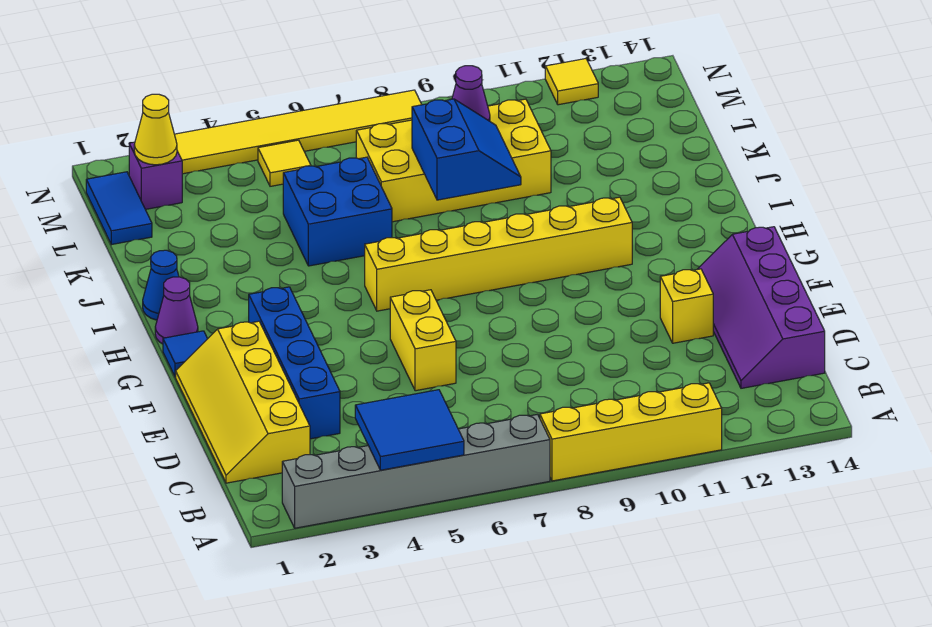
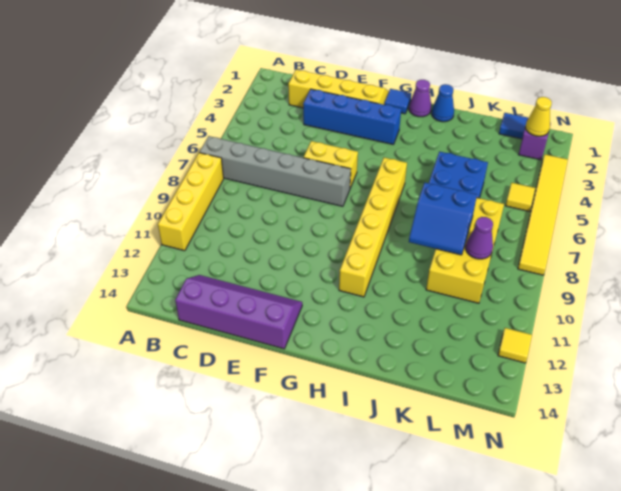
grey brick A2:A7 level 1 -> grey brick A7:F7 level 1
blue tile A4:B5 level 2 -> none
yellow brick E12 level 1 -> none

